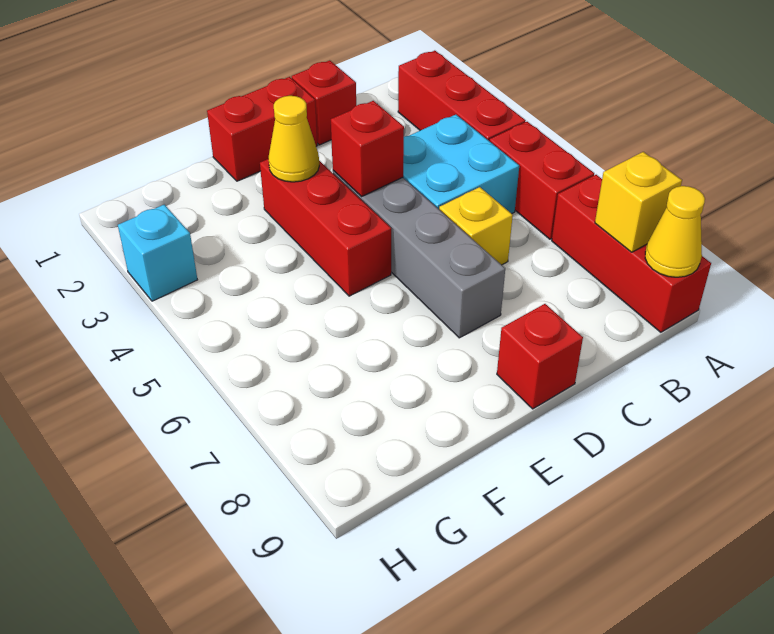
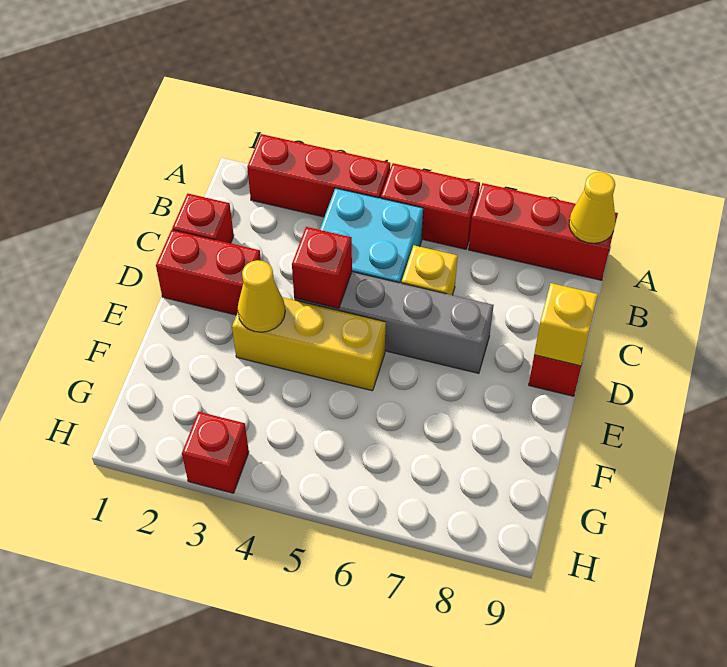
yellow brick A8 level 2 -> yellow brick D9 level 2
red brick D1:E1 level 1 -> red brick D1:D2 level 1
red brick E3:E5 level 1 -> yellow brick E3:E5 level 1
cyan brick H3 level 1 -> red brick H3 level 1

